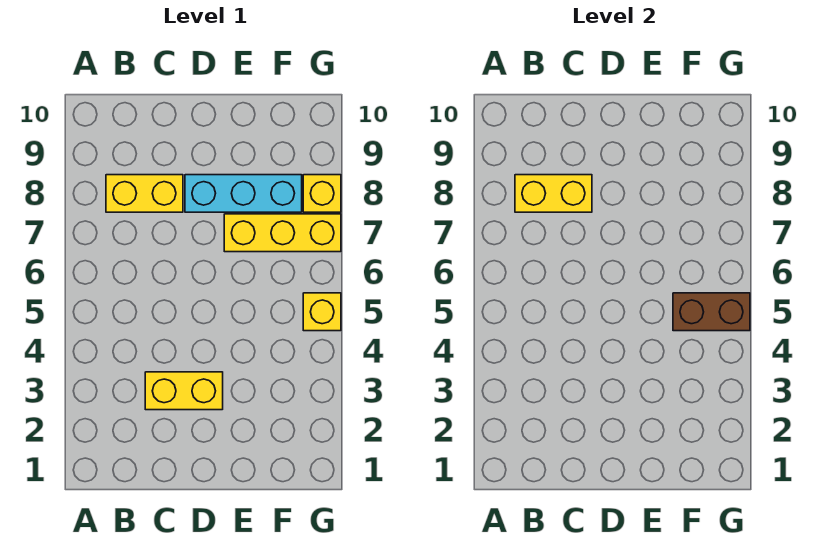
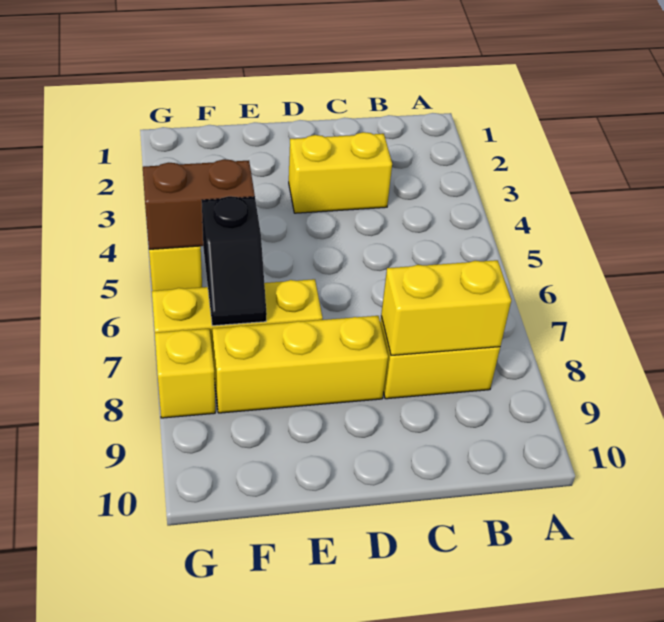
cyan brick D8:F8 level 1 -> yellow brick D8:F8 level 1
none -> black slope F6:F7 level 2 top 6

